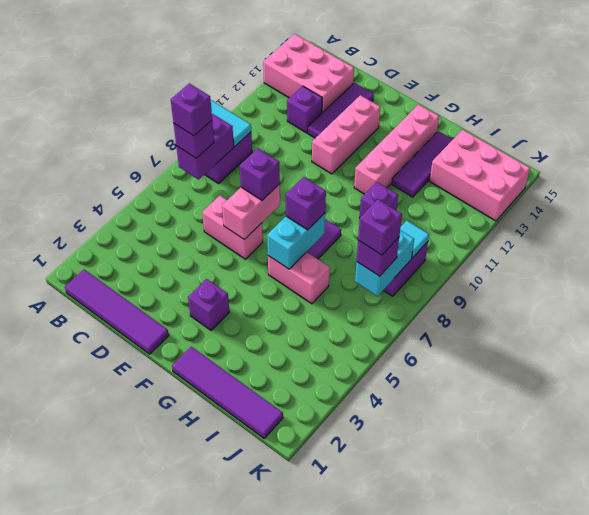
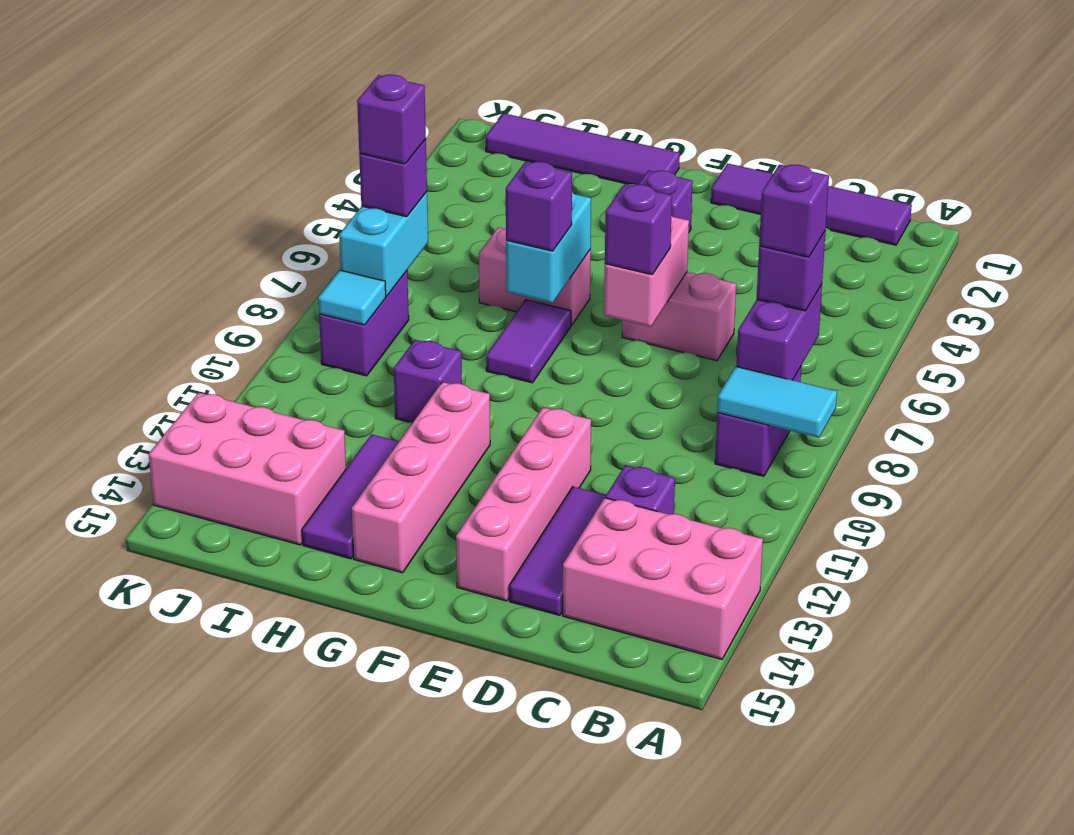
pink brick E11:E13 level 1 -> pink brick E11:E14 level 1

